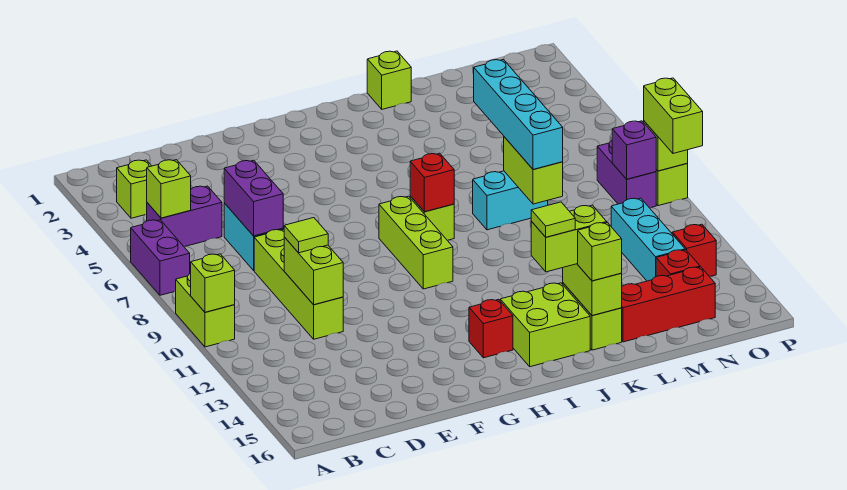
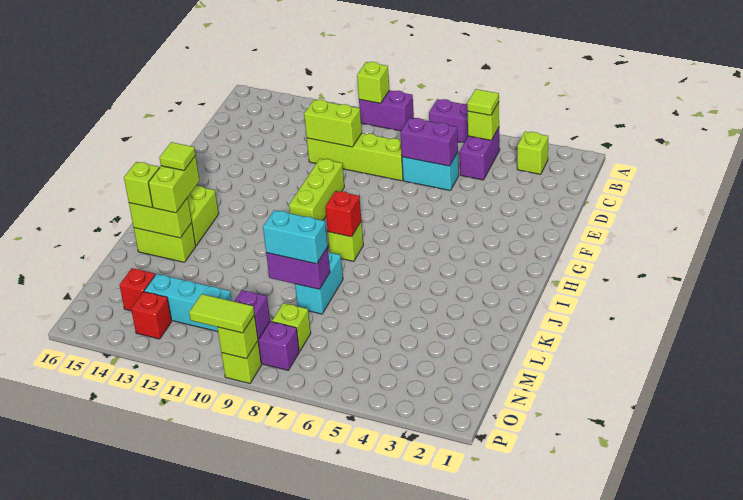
lime brick A9:A10 level 1 -> purple brick A9:A10 level 1
lime tile D10 level 3 -> lime tile B5 level 3
lime brick H8:H10 level 1 -> lime brick F10:H10 level 1
red brick H14 level 1 -> none
lime brick K1 level 1 -> lime brick N8 level 1
cyan brick L6:L9 level 3 -> cyan brick L8:L9 level 3
lime brick L8:L9 level 2 -> purple brick L8:L9 level 2
red brick L15:N15 level 1 -> none
lime brick P9:P10 level 3 -> lime tile P9:P10 level 3

